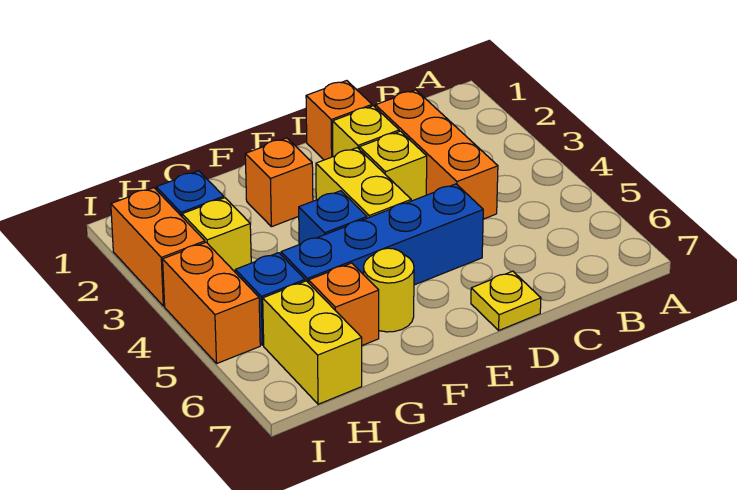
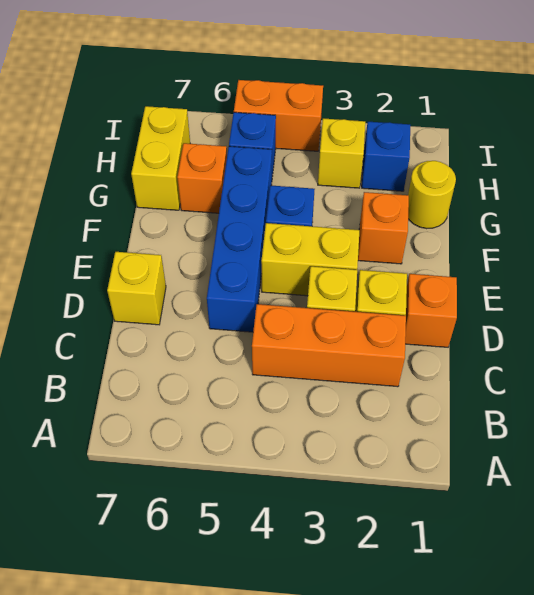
yellow plate D7 level 1 -> yellow brick D7 level 1
yellow round brick F6 level 1 -> yellow round brick G1 level 1
yellow brick H6:H7 level 1 -> yellow brick G7:H7 level 1
orange brick I2:I3 level 1 -> none

